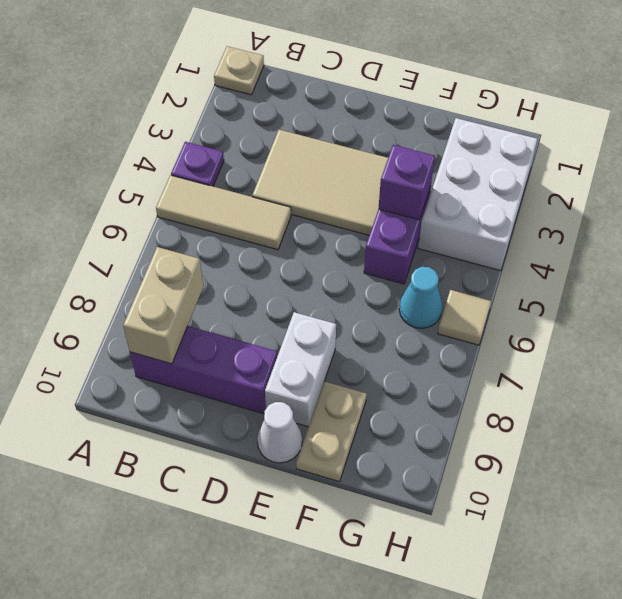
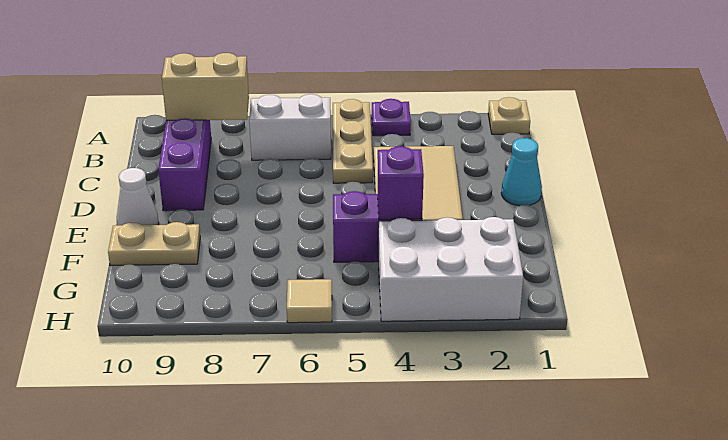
tan tile A5:C5 level 1 -> tan plate A5:C5 level 1
white brick E8:E9 level 1 -> white brick B6:B7 level 1
cyan cone G6 level 1 -> cyan cone D1 level 1

